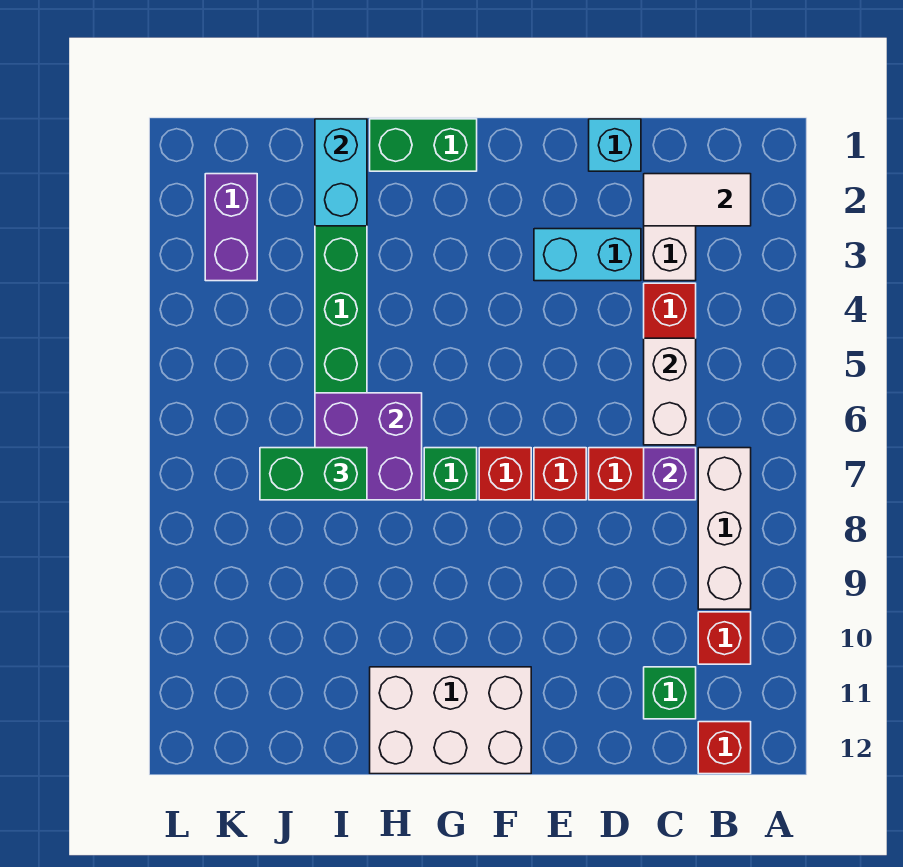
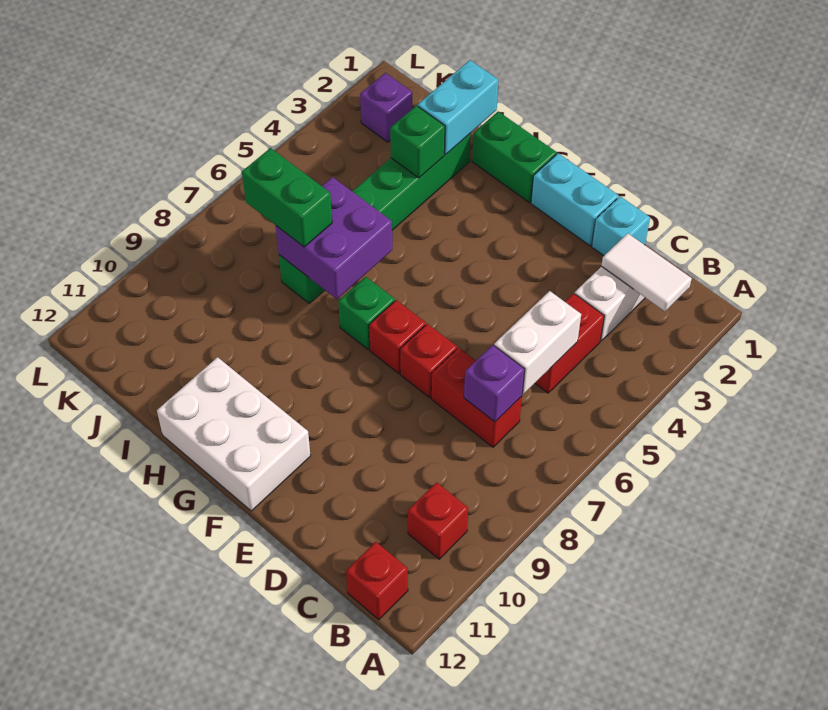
white brick B7:B9 level 1 -> none
green brick C11 level 1 -> green brick I3 level 2
cyan brick D3:E3 level 1 -> cyan brick E1:F1 level 1
purple brick K2:K3 level 1 -> purple brick K2 level 1

